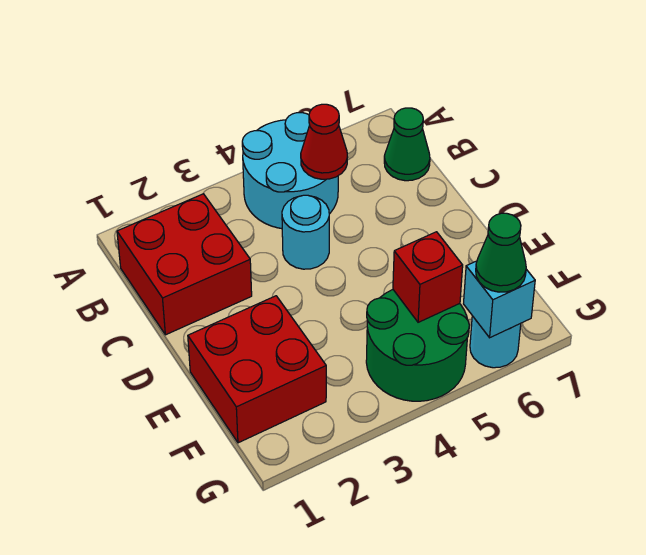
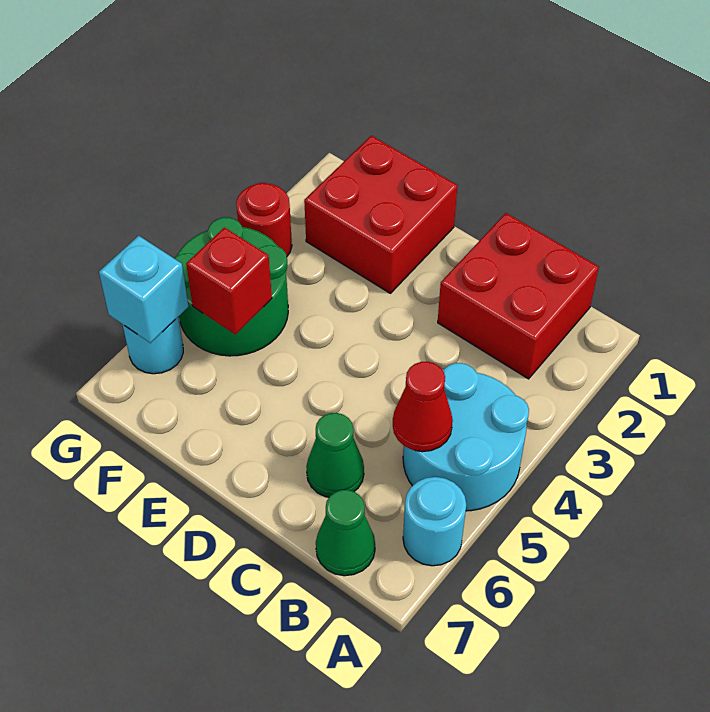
cyan round brick C4 level 1 -> cyan round brick A6 level 1
none -> red round brick G3 level 1
green cone G6 level 3 -> green cone C6 level 1

